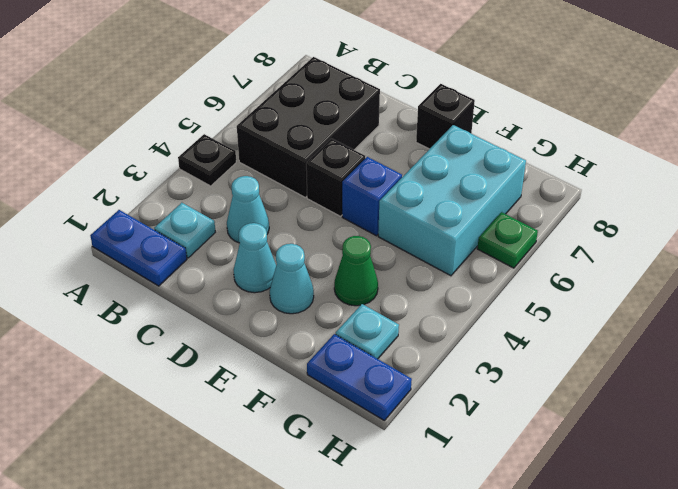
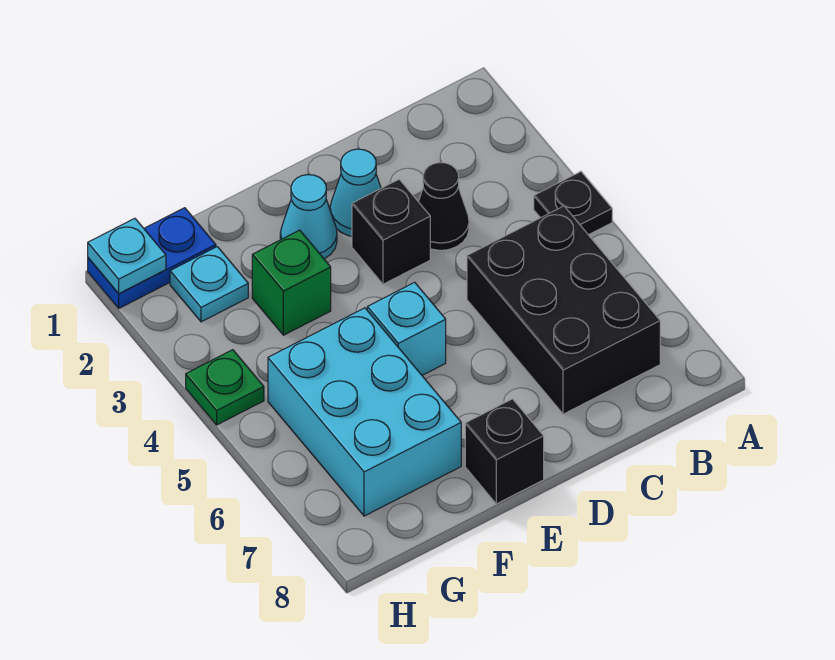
blue plate A1:B1 level 1 -> none
cyan plate B2 level 1 -> cyan plate H1 level 2
cyan cone C3 level 1 -> black cone C3 level 1
black brick D5 level 1 -> black brick D3 level 1
blue brick E5 level 1 -> cyan brick E5 level 1
green cone F3 level 1 -> green brick F3 level 1
green plate H6 level 1 -> green plate H4 level 1

